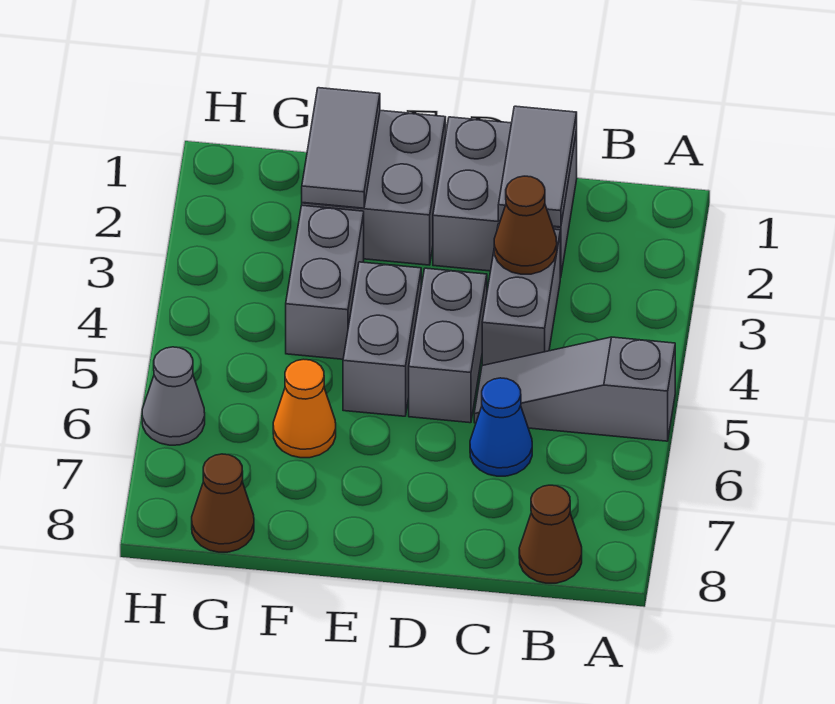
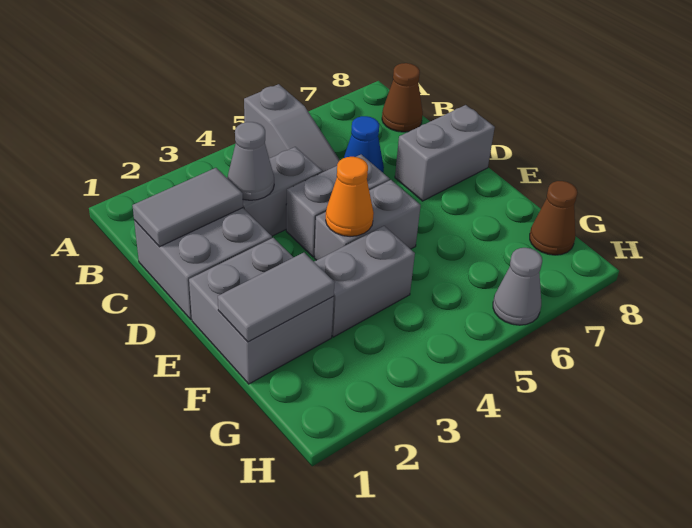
brown cone C3 level 2 -> grey cone C3 level 2
none -> grey brick D7:D8 level 1
orange cone F6 level 1 -> orange cone E4 level 2

